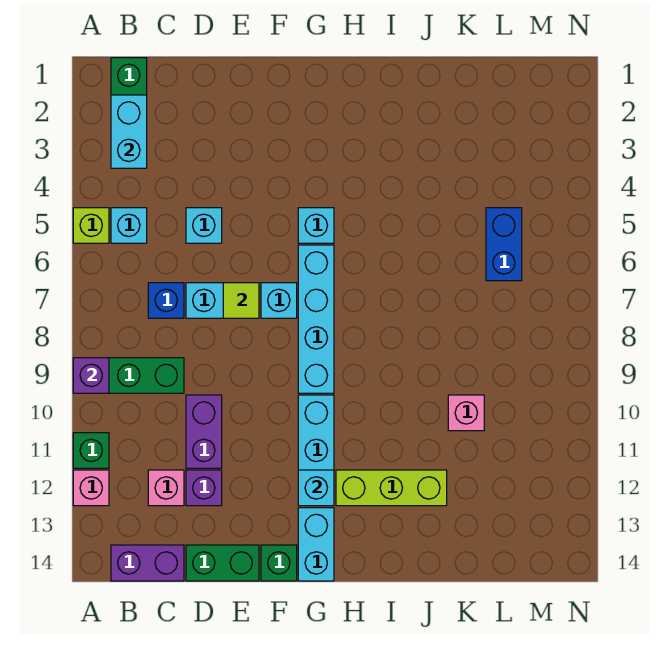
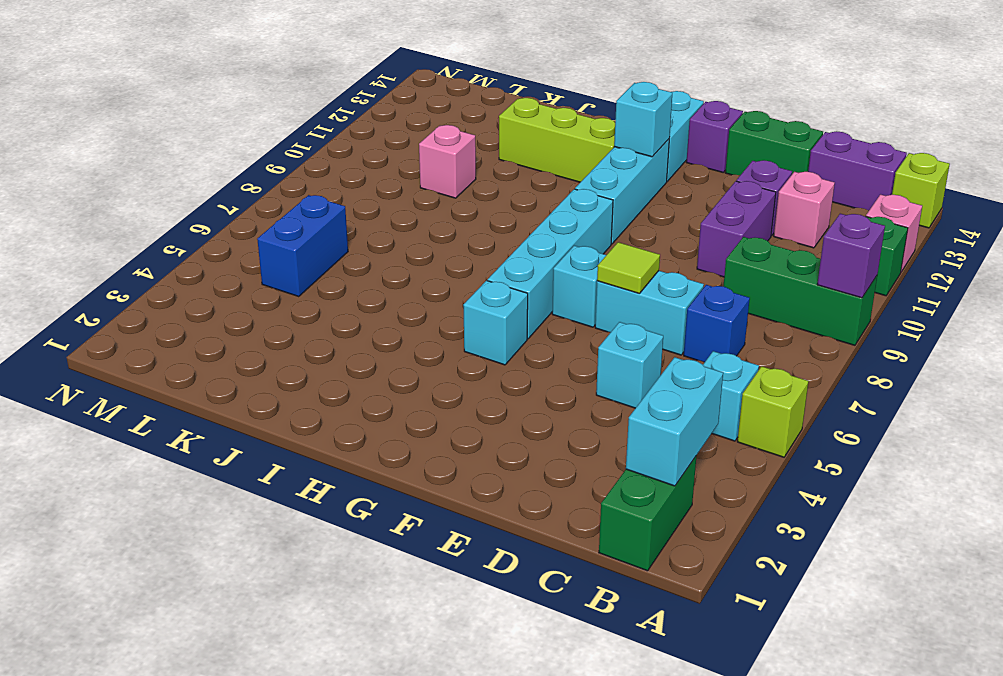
none -> lime brick A14 level 1
green brick F14 level 1 -> purple brick F14 level 1

